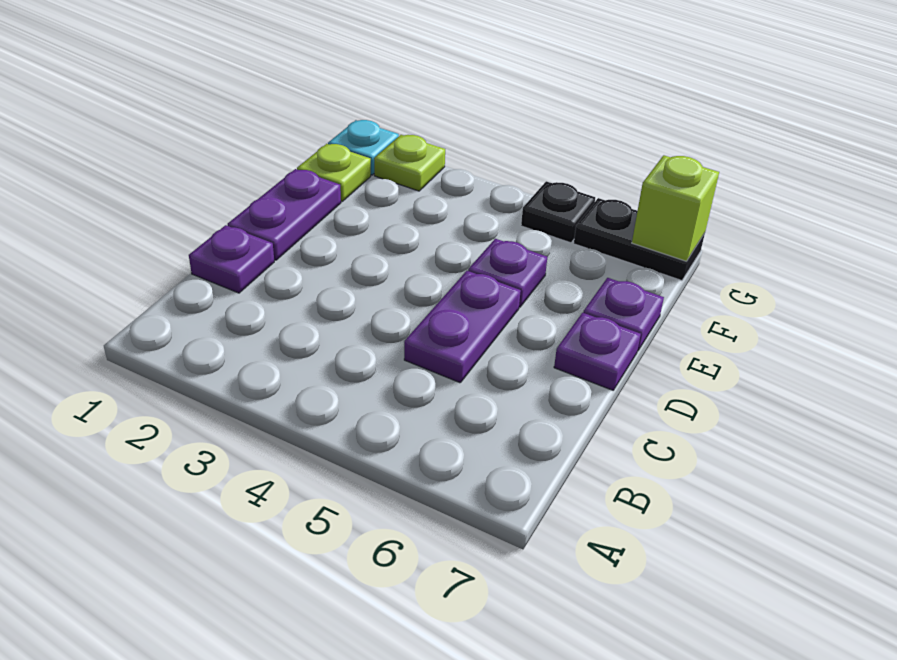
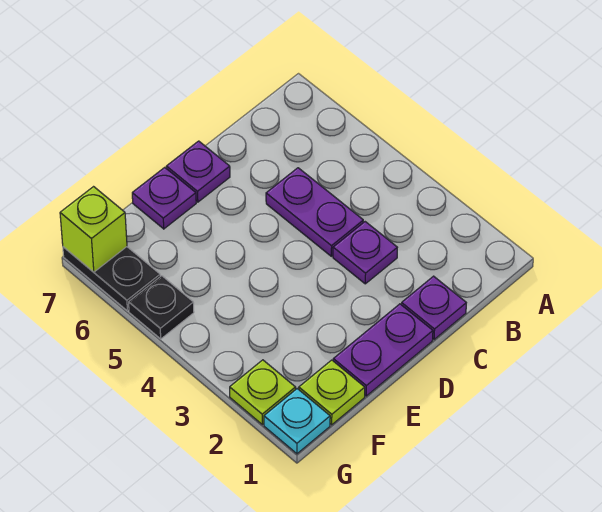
purple plate C5:D5 level 1 -> purple plate C4:C5 level 1
purple plate E5 level 1 -> purple plate C3 level 1

